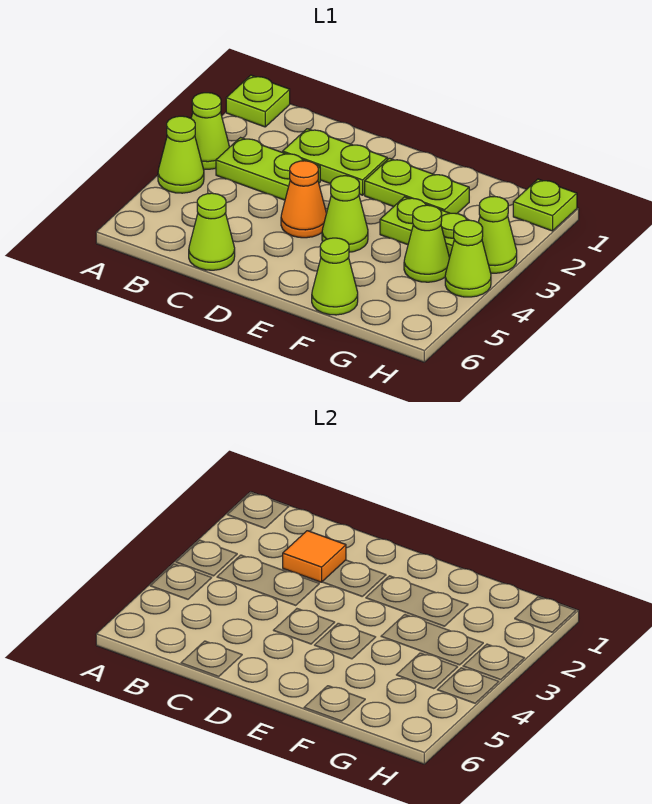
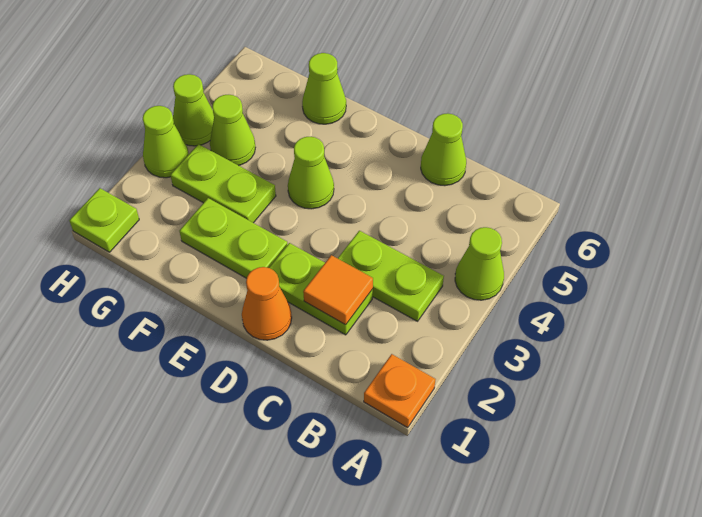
lime plate A1 level 1 -> orange plate A1 level 1
lime cone A3 level 1 -> none
orange cone D4 level 1 -> orange cone D1 level 1

